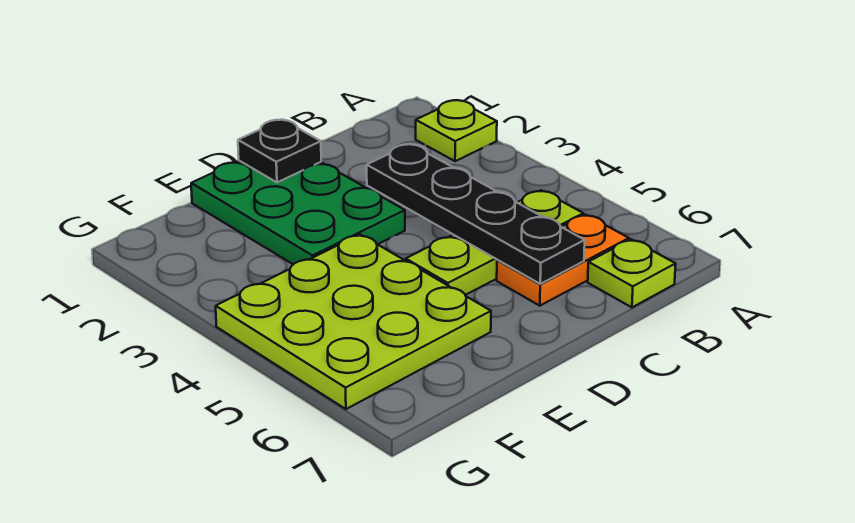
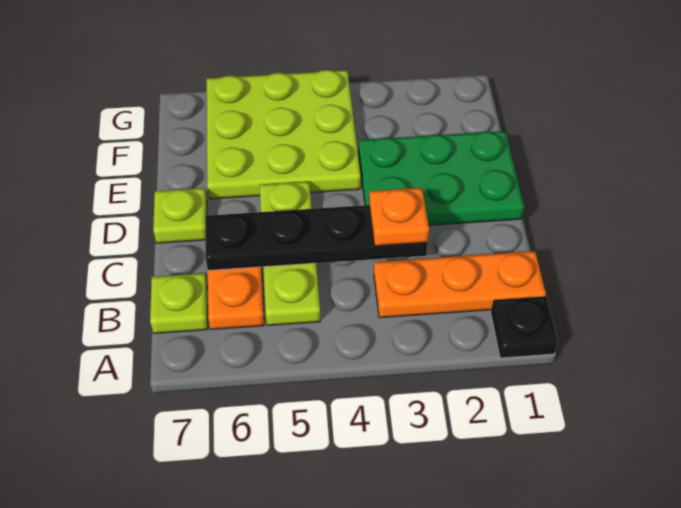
lime plate A2 level 1 -> lime plate D7 level 1
none -> orange plate B1:B3 level 1
none -> orange plate C3 level 3
black plate D1 level 2 -> black plate A1 level 1

